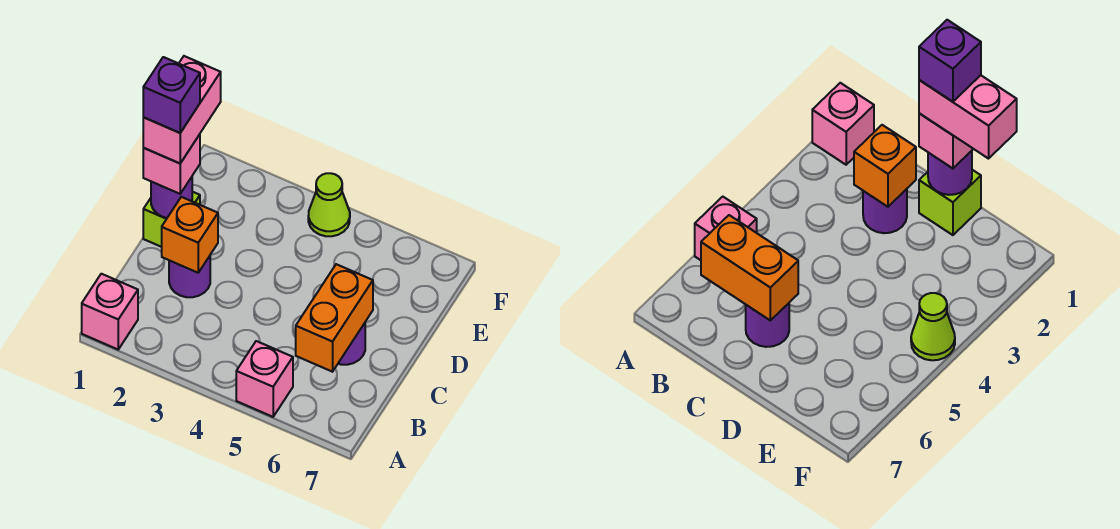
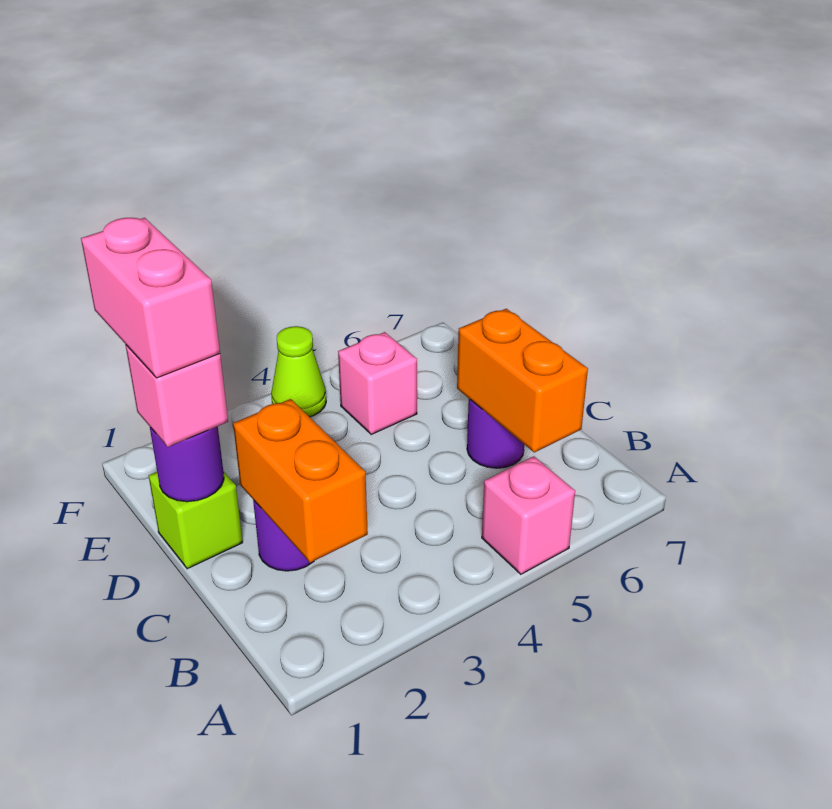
pink brick A1 level 1 -> pink brick E5 level 1
orange brick C2 level 2 -> orange brick B2:C2 level 2
purple brick D1 level 5 -> none

